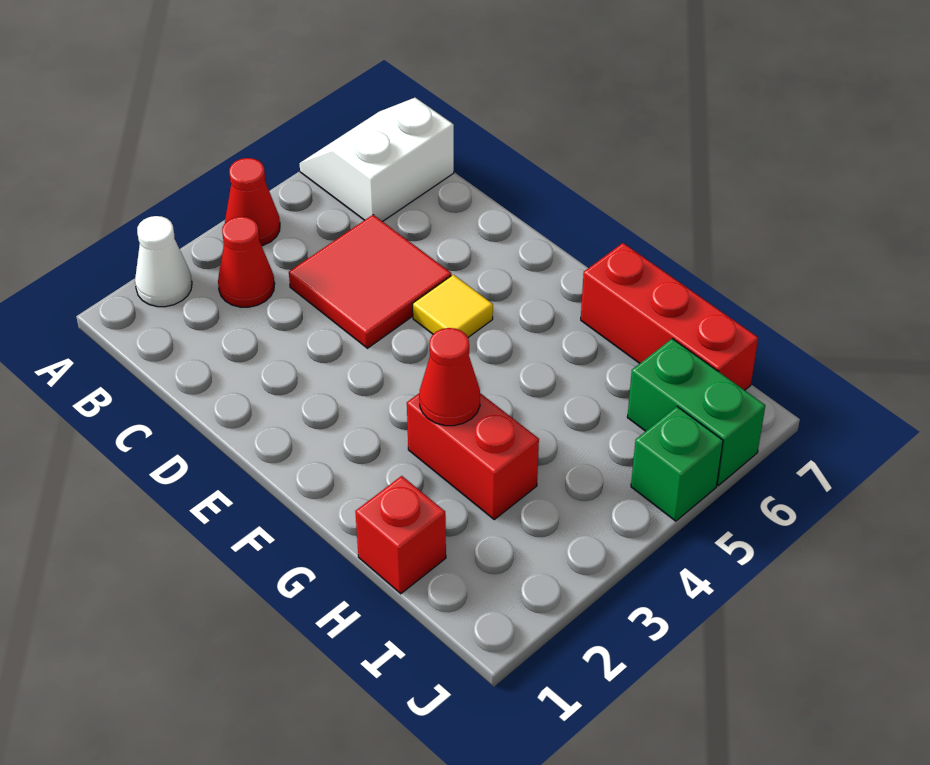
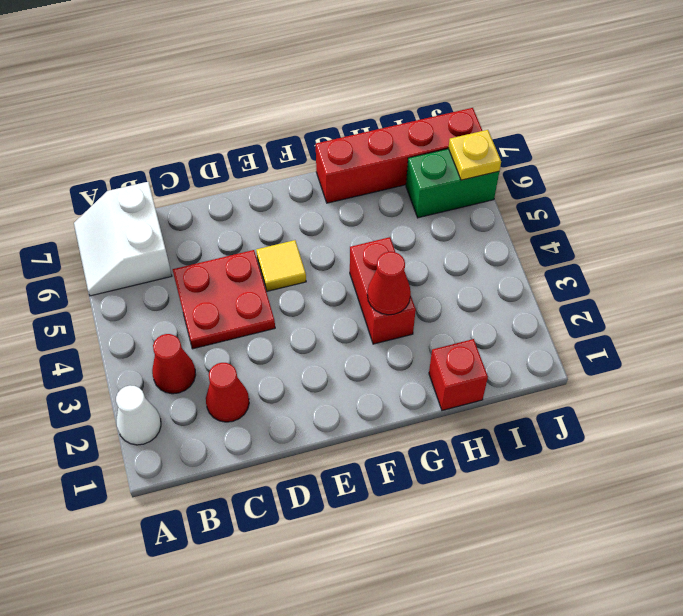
red cone A4 level 1 -> red cone C2 level 1
red tile C4:D5 level 1 -> red plate C4:D5 level 1
red brick G3:H3 level 1 -> red brick G3:G4 level 1
red brick G7:I7 level 1 -> red brick G7:J7 level 1
green brick J5 level 1 -> none
none -> yellow plate J6 level 2

